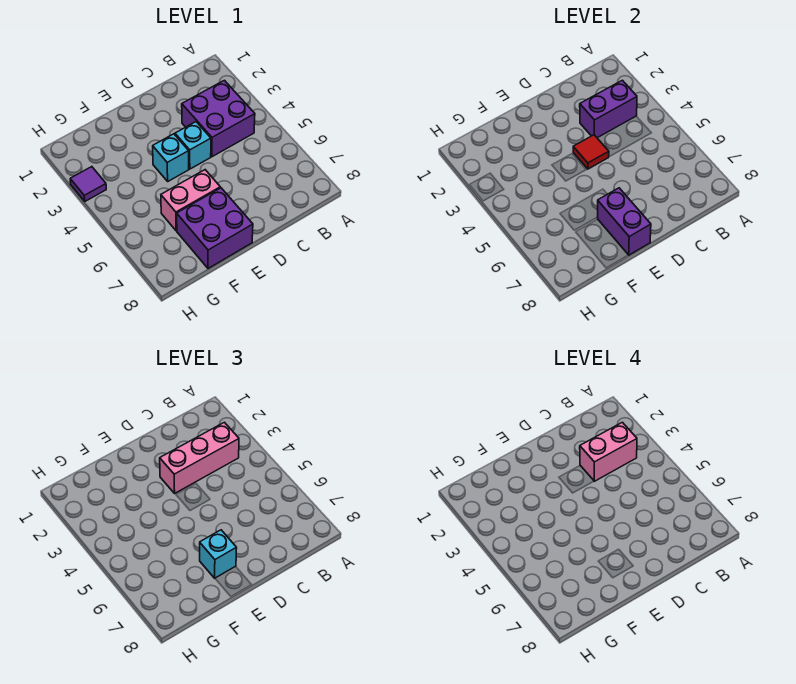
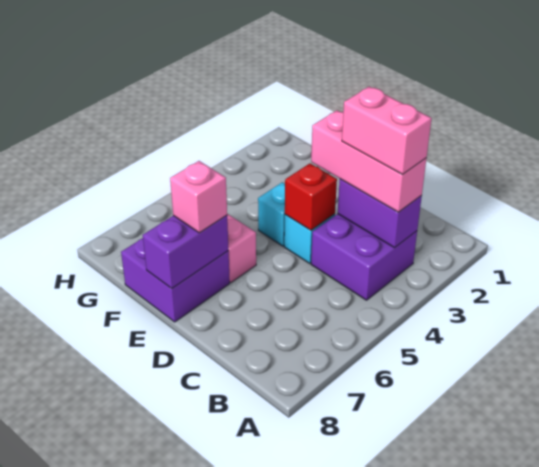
red tile D4 level 2 -> red brick D4 level 2
cyan brick E7 level 3 -> pink brick E7 level 3
purple tile H3 level 1 -> none

